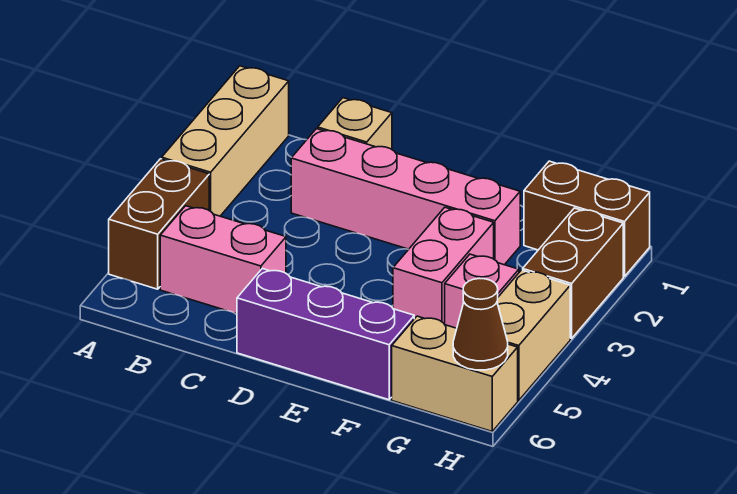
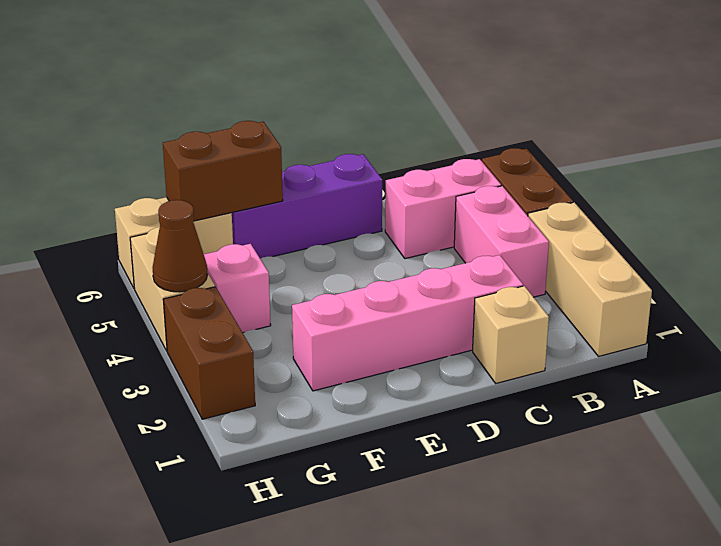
pink brick F3:F4 level 1 -> pink brick B3:B4 level 1
brown brick G1:H1 level 1 -> brown brick F6:G6 level 2
brown cone H6 level 2 -> brown cone H4 level 2

